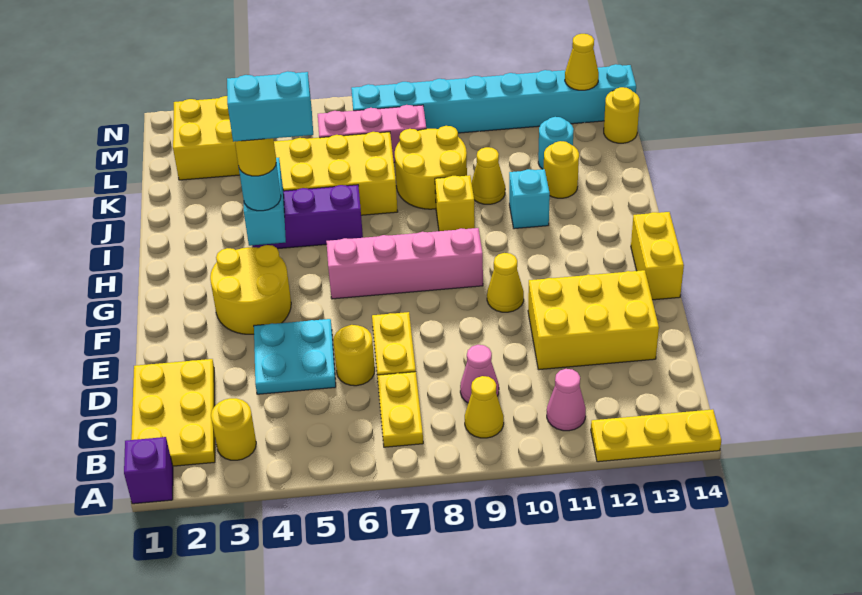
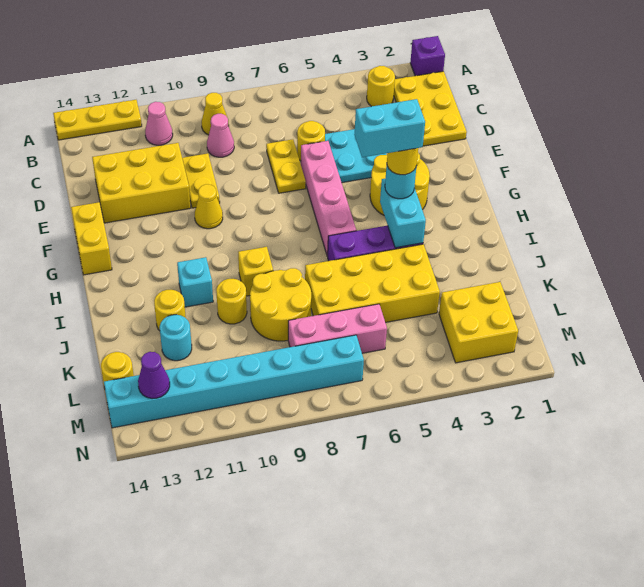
yellow plate B7:C7 level 1 -> yellow plate D10:E10 level 1
pink brick G6:G9 level 1 -> pink brick E6:H6 level 1
yellow cone J10 level 1 -> yellow round brick J10 level 1
yellow cone M13 level 2 -> purple cone M13 level 2

